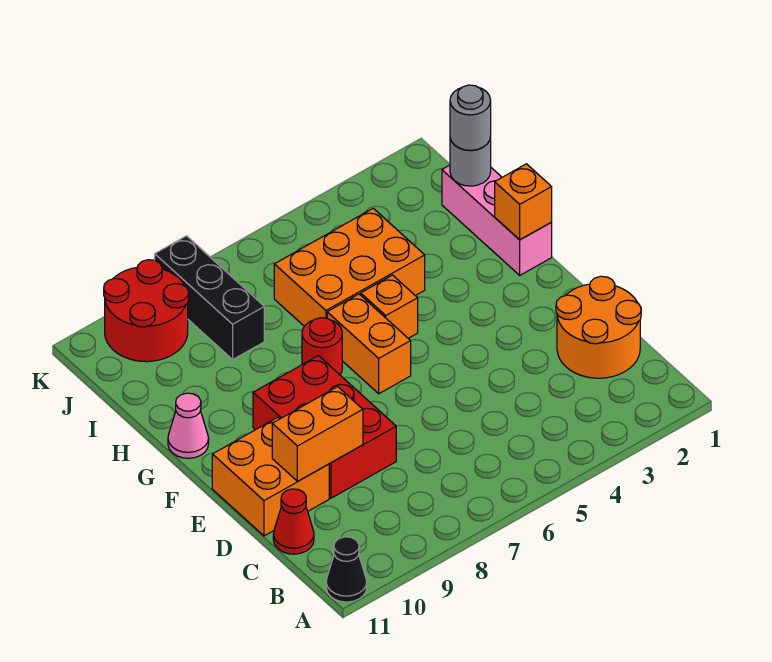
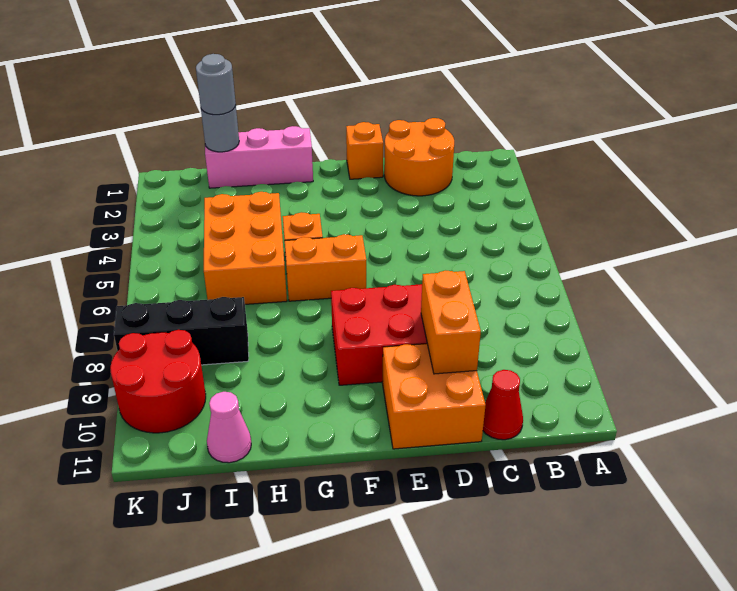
black cone A11 level 1 -> none
orange brick G1 level 2 -> orange brick E1 level 1
red round brick G7 level 1 -> none
pink cone G11 level 1 -> pink cone I11 level 1

